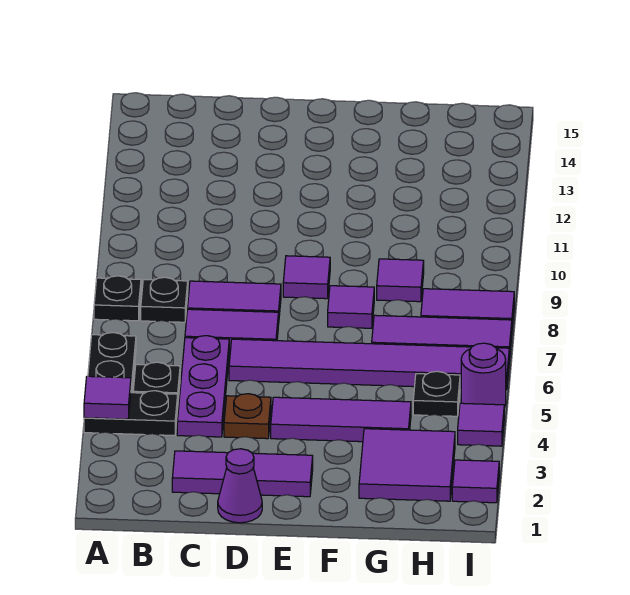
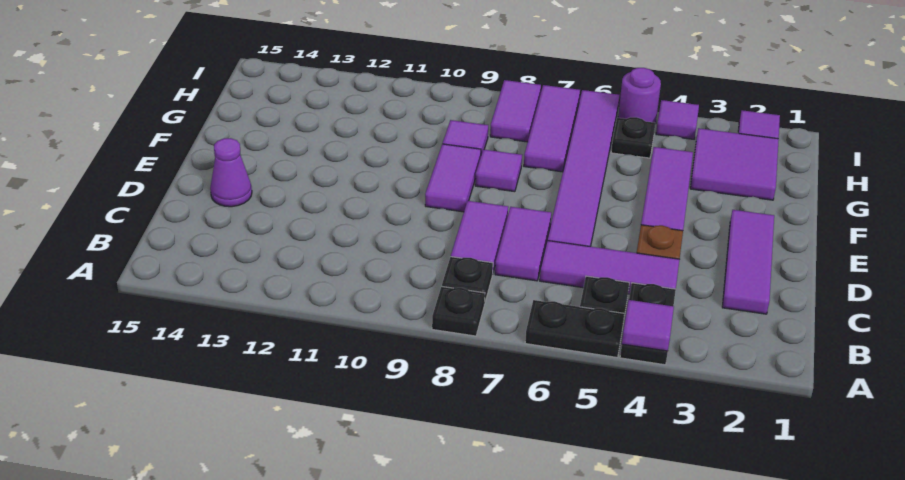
purple plate C4:C6 level 1 -> purple tile C4:C6 level 1
purple cone D1 level 1 -> purple cone D14 level 1
purple tile E9 level 1 -> purple tile E9:F9 level 1

